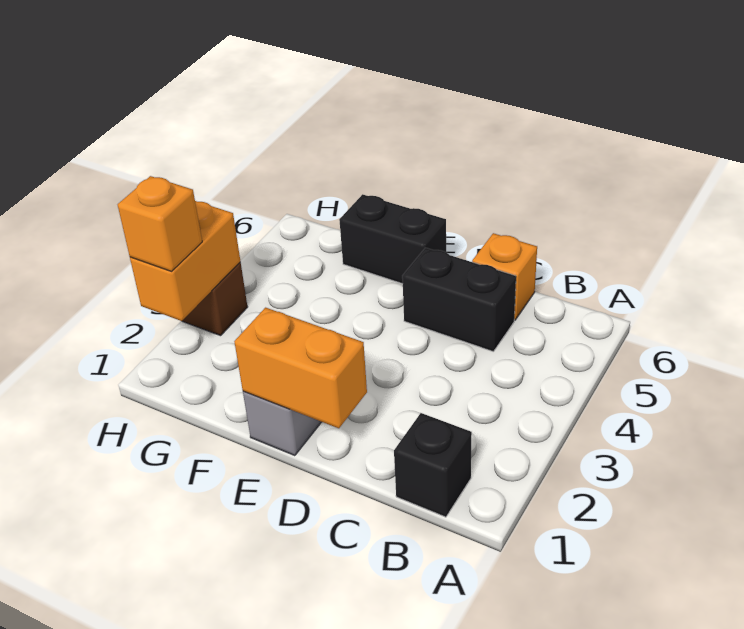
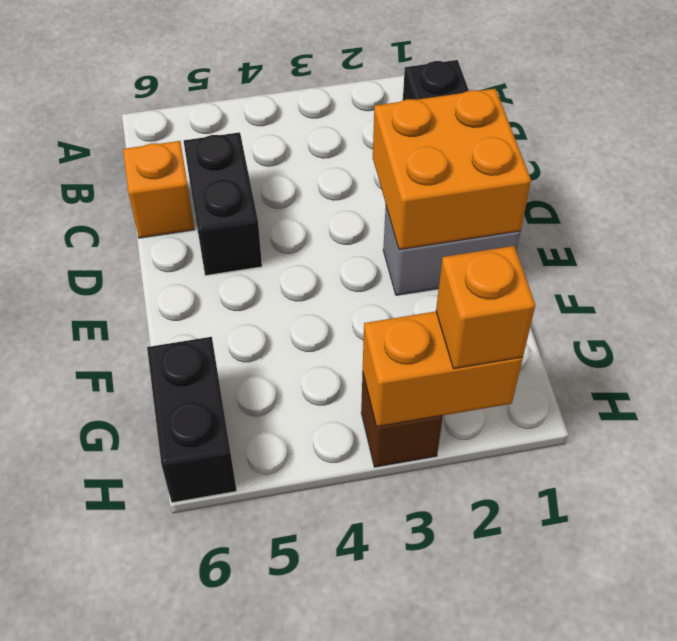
orange brick D1:E1 level 2 -> orange brick D1:E2 level 2
black brick E6:F6 level 1 -> black brick G6:H6 level 1

